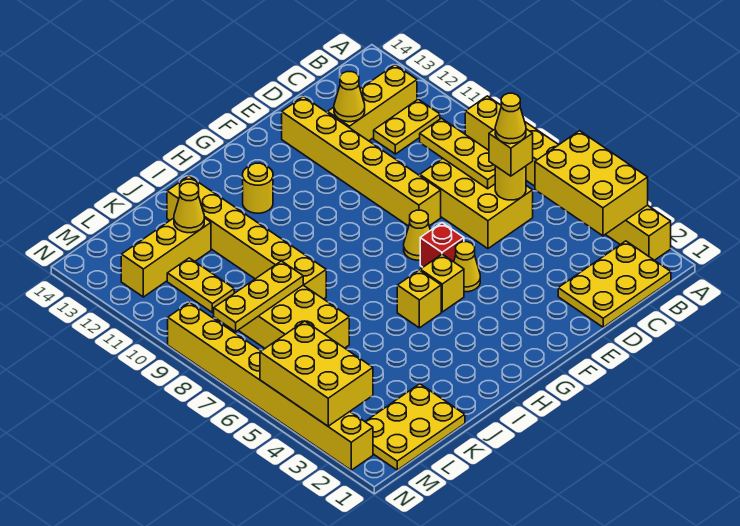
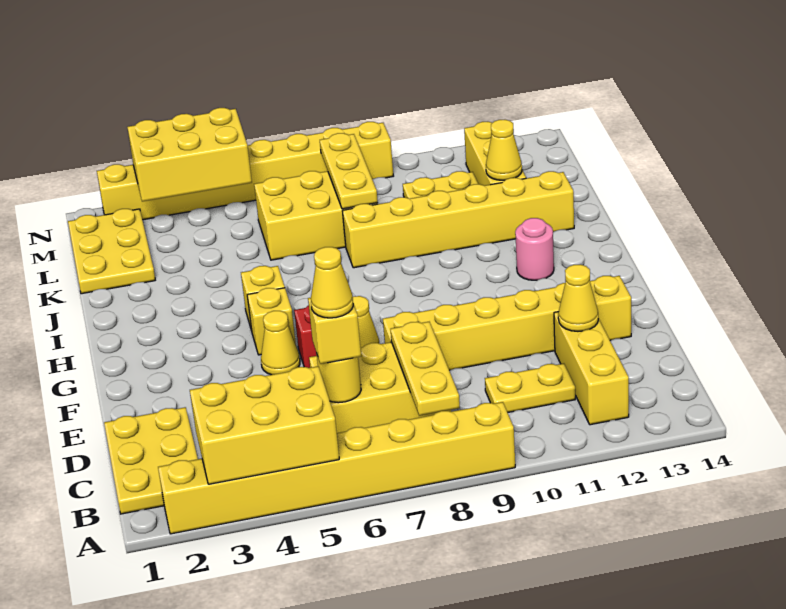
yellow plate B11:C11 level 1 -> yellow plate C10:C11 level 1
yellow plate C7:C9 level 2 -> yellow plate B8:D8 level 2
yellow round brick H12 level 1 -> pink round brick H12 level 1

